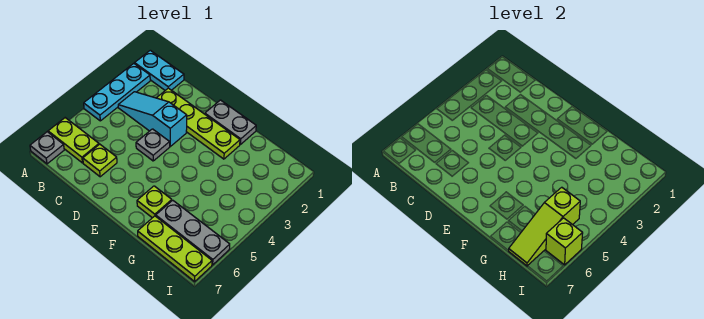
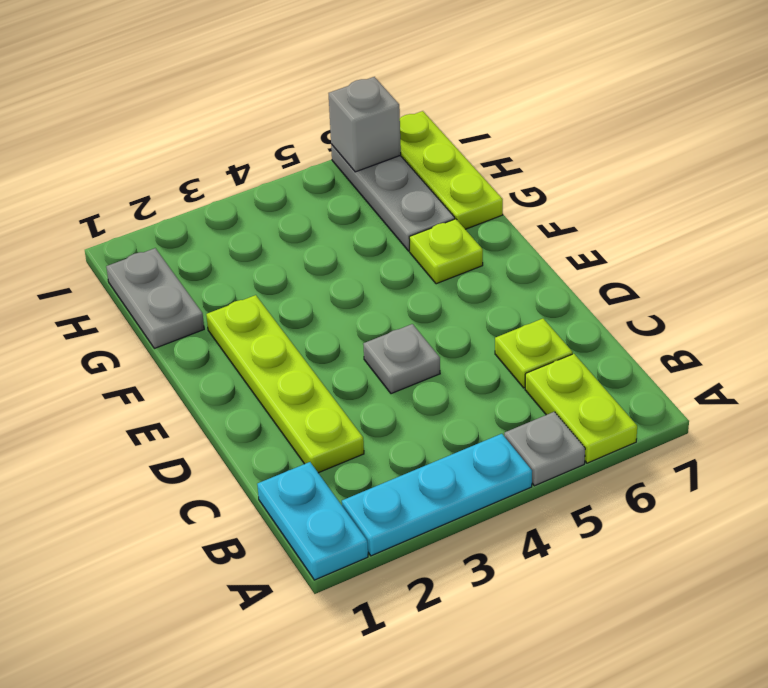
grey plate A7 level 1 -> grey plate A5 level 1
cyan slope B3:D3 level 1 top D -> none
grey plate E1:F1 level 1 -> grey plate G1:H1 level 1
lime slope H5:H7 level 2 top 5 -> none
lime brick I6 level 2 -> grey brick I6 level 2

